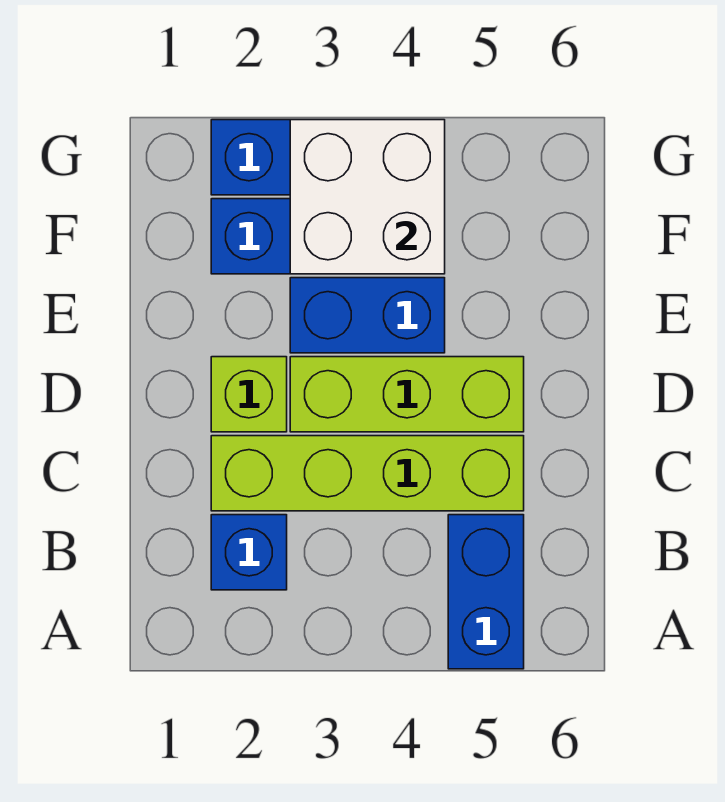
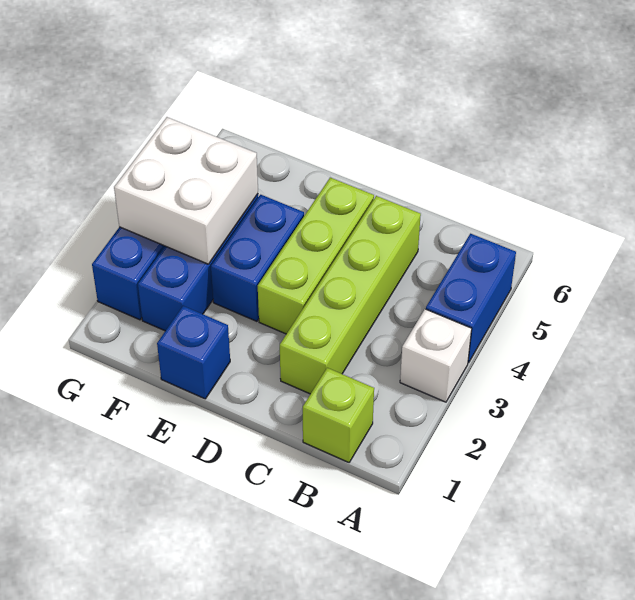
none -> white brick A3 level 1
blue brick A5:B5 level 1 -> blue brick A4:A5 level 1
blue brick B2 level 1 -> blue brick E1 level 1
lime brick D2 level 1 -> lime brick B1 level 1

